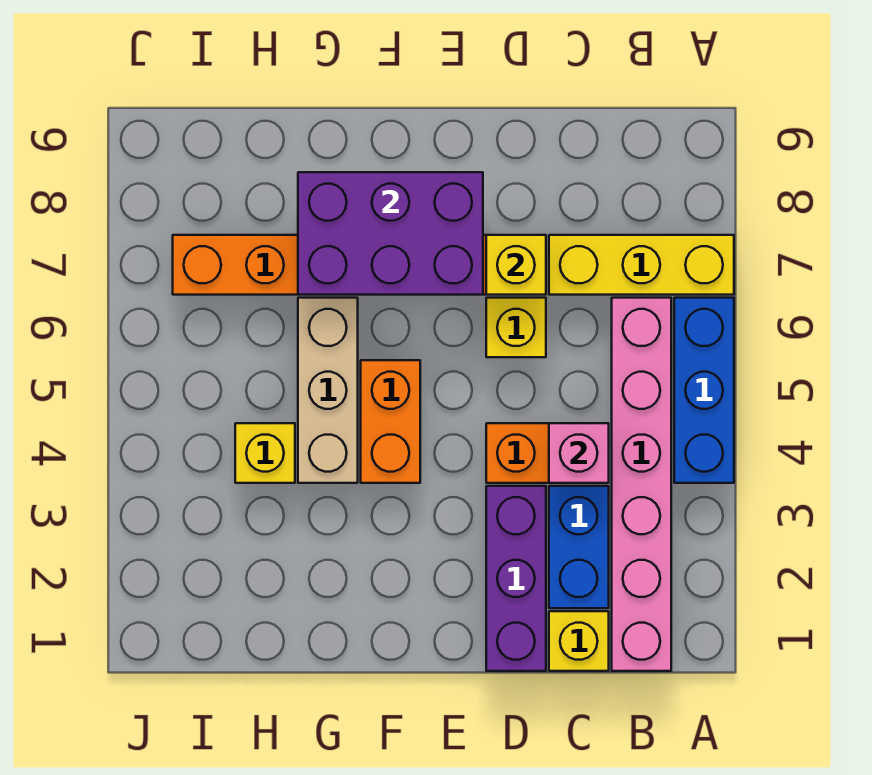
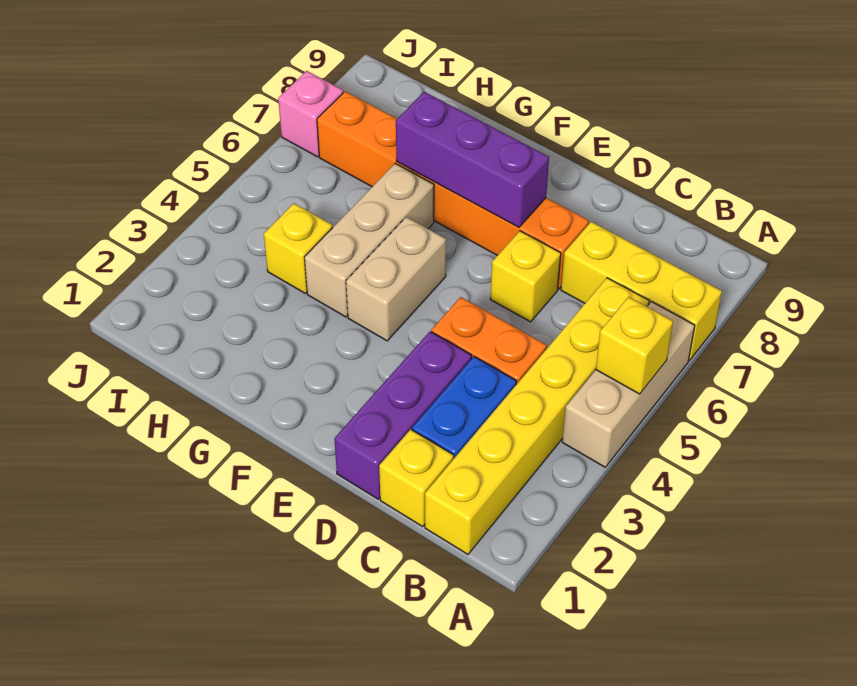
blue brick A4:A6 level 1 -> tan brick A4:A6 level 1
pink brick B1:B6 level 1 -> yellow brick B1:B6 level 1
pink brick C4 level 2 -> pink brick J7 level 1
yellow brick D7 level 2 -> yellow brick A5 level 2
purple brick E7:G8 level 2 -> purple brick E7:G7 level 2
orange brick F4:F5 level 1 -> tan brick F4:F5 level 1

